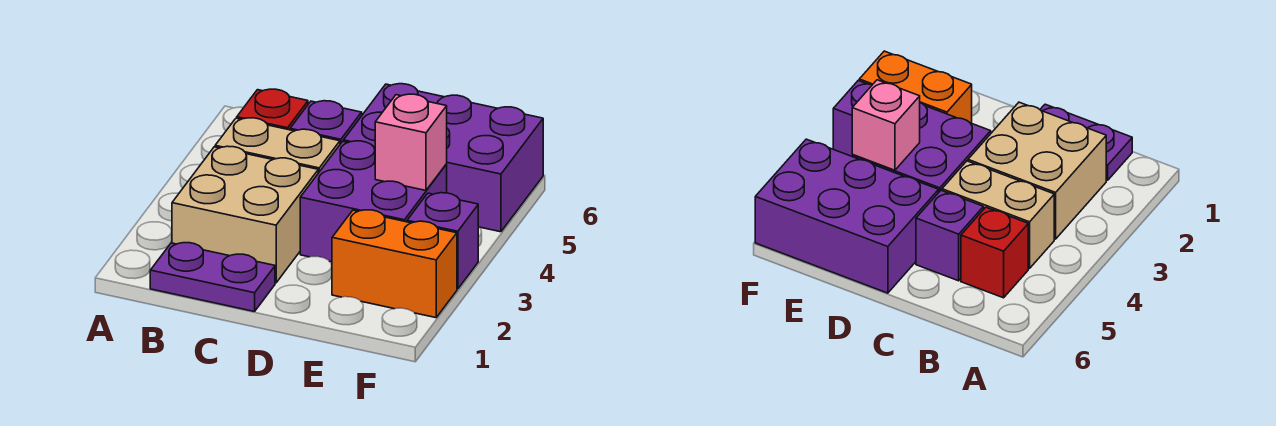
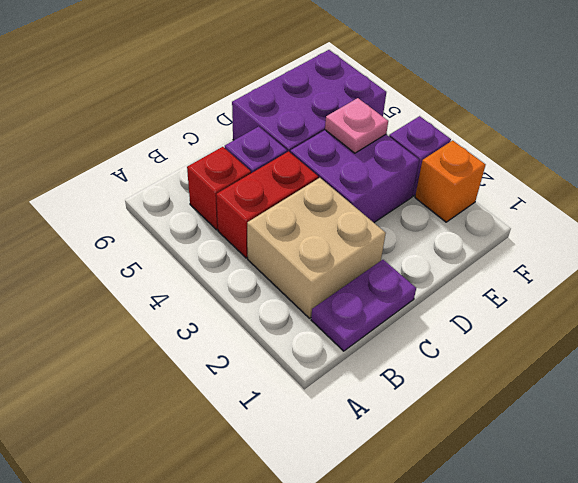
tan brick B4:C4 level 1 -> red brick B4:C4 level 1
orange brick E2:F2 level 1 -> orange brick F2 level 1
pink brick E4 level 2 -> pink plate E4 level 2

